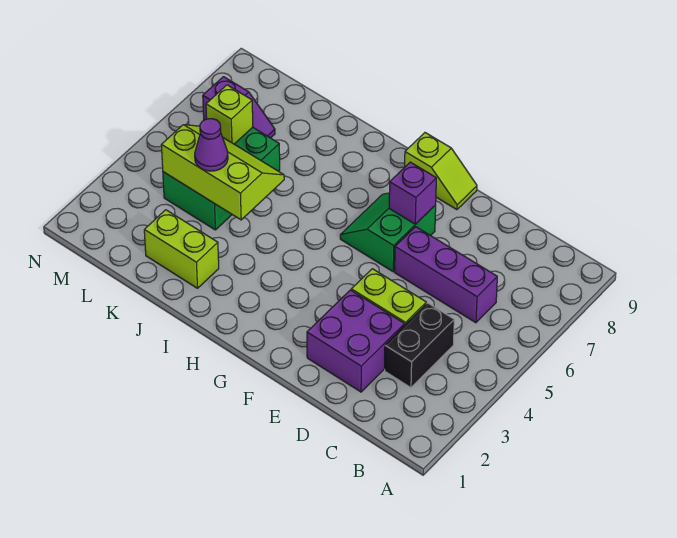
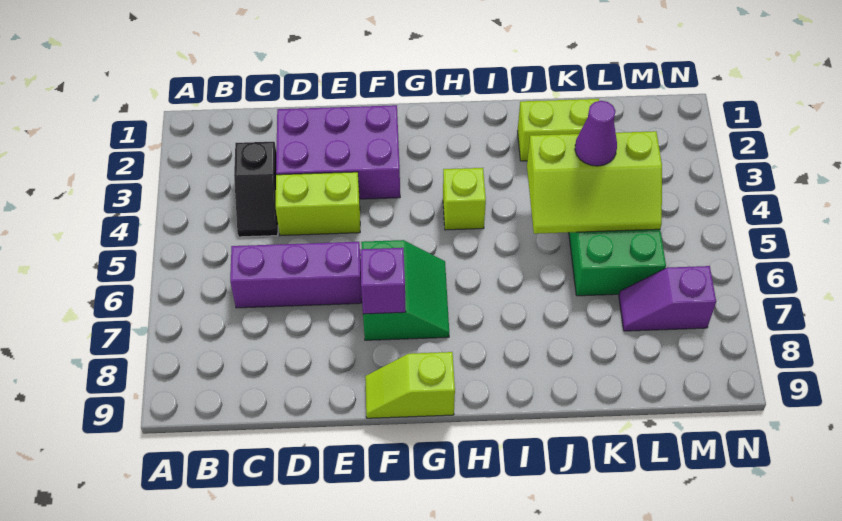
black brick C3:C4 level 1 -> black slope C3:C4 level 1 top 3
purple brick D2:E3 level 1 -> purple brick D2:F3 level 1
lime brick L6 level 2 -> lime brick H4 level 1

